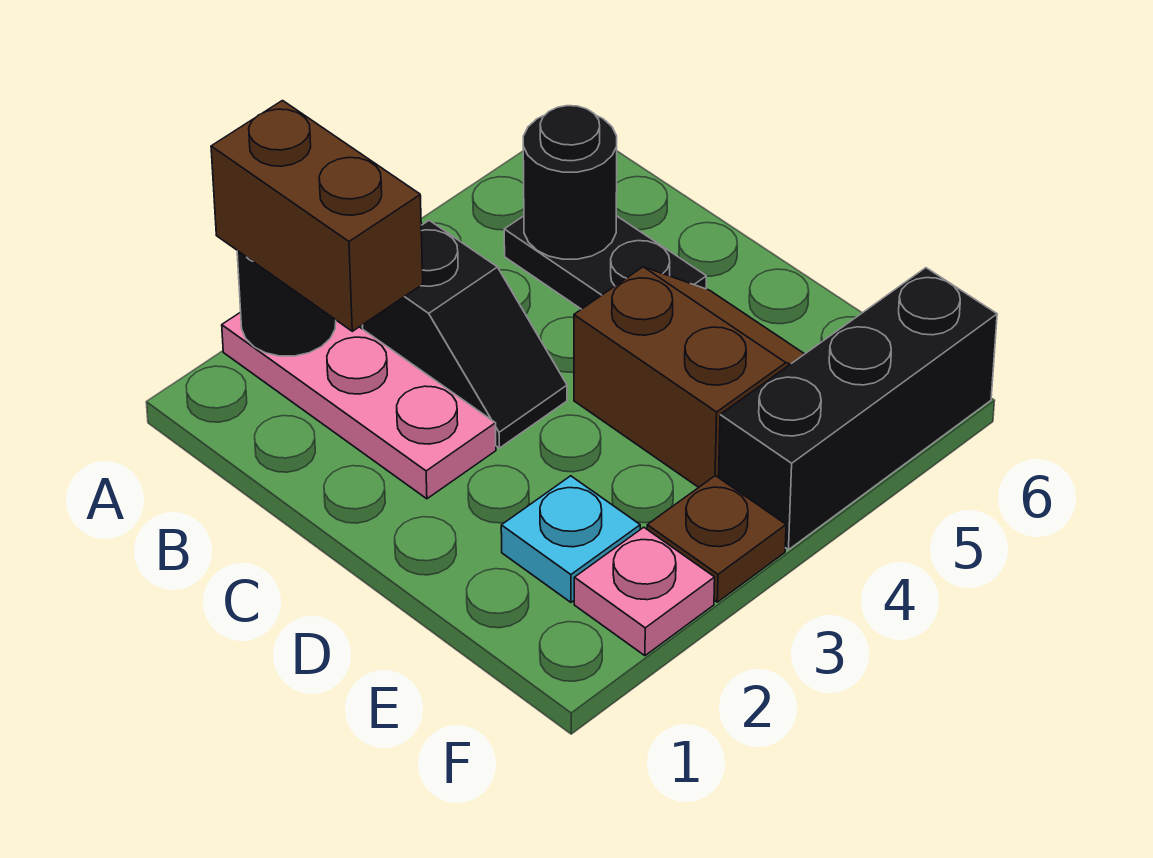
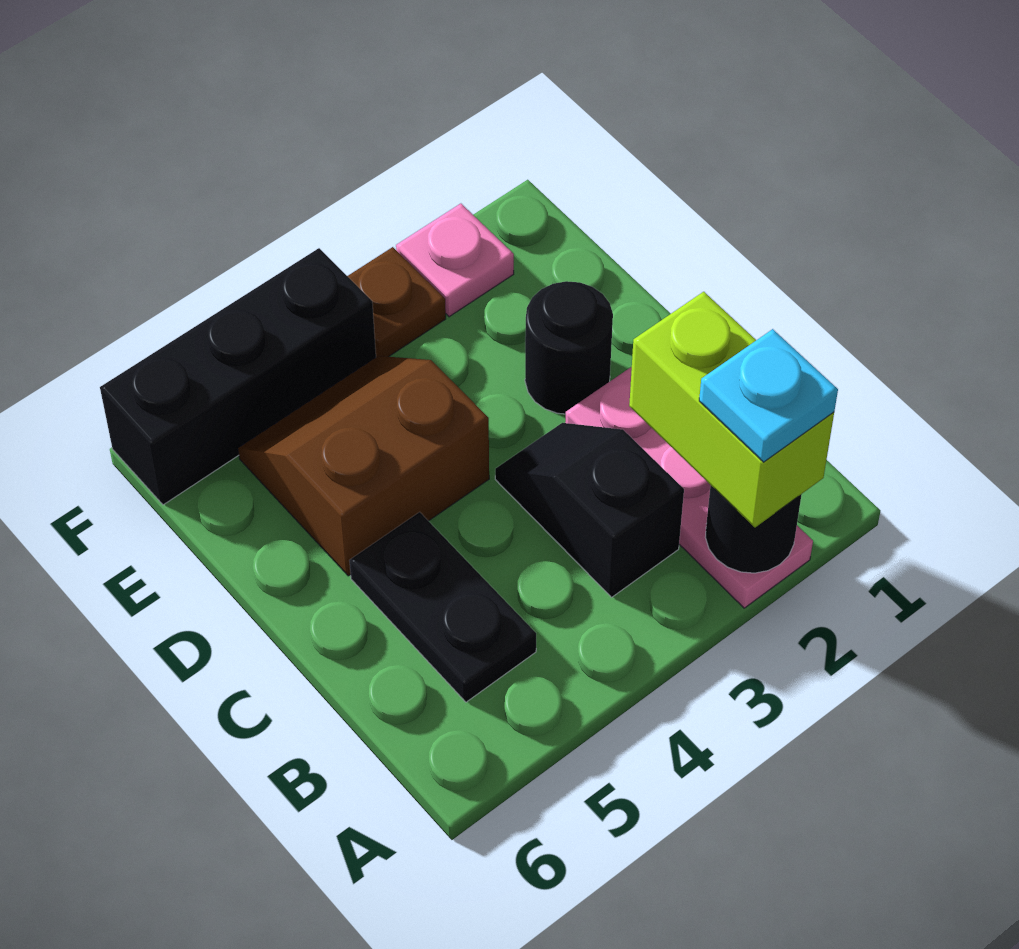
brown brick A2:B2 level 3 -> lime brick A2:B2 level 3
black round brick B5 level 2 -> black round brick D2 level 1
brown slope D4:E5 level 1 top 4 -> brown slope D4:E5 level 1 top D
cyan plate E2 level 1 -> cyan plate A2 level 4

